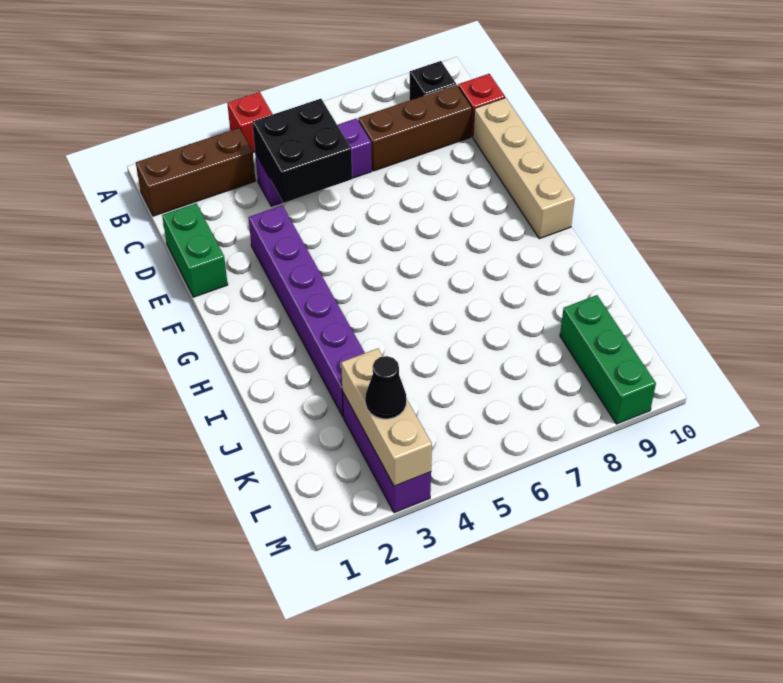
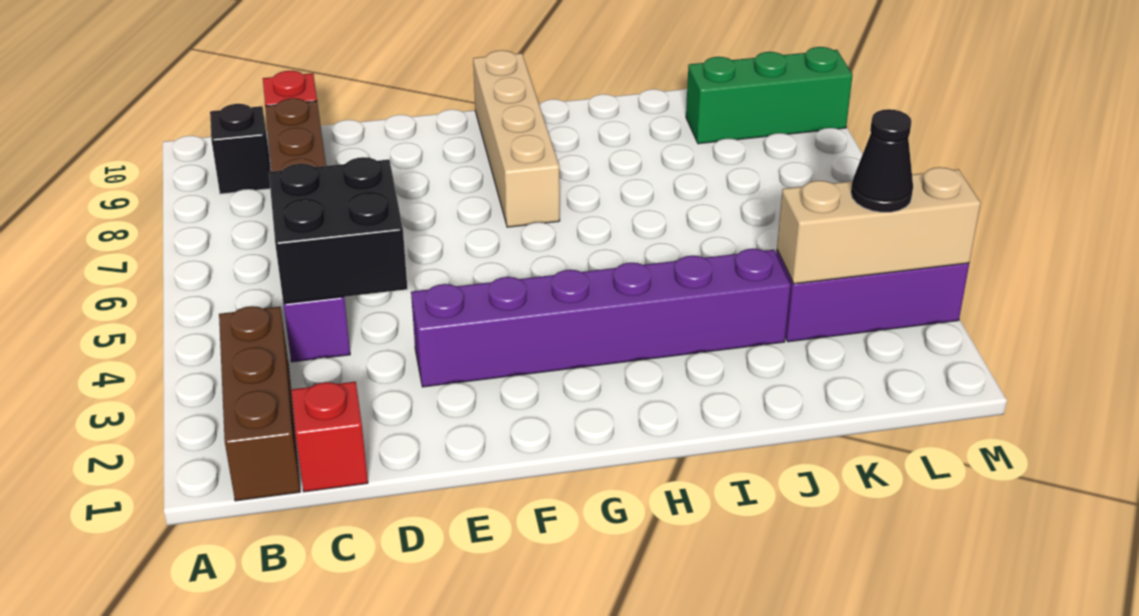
red brick A4 level 1 -> red brick C1 level 1
green brick D1:E1 level 1 -> none
tan brick D10:G10 level 1 -> tan brick G7:G10 level 1

